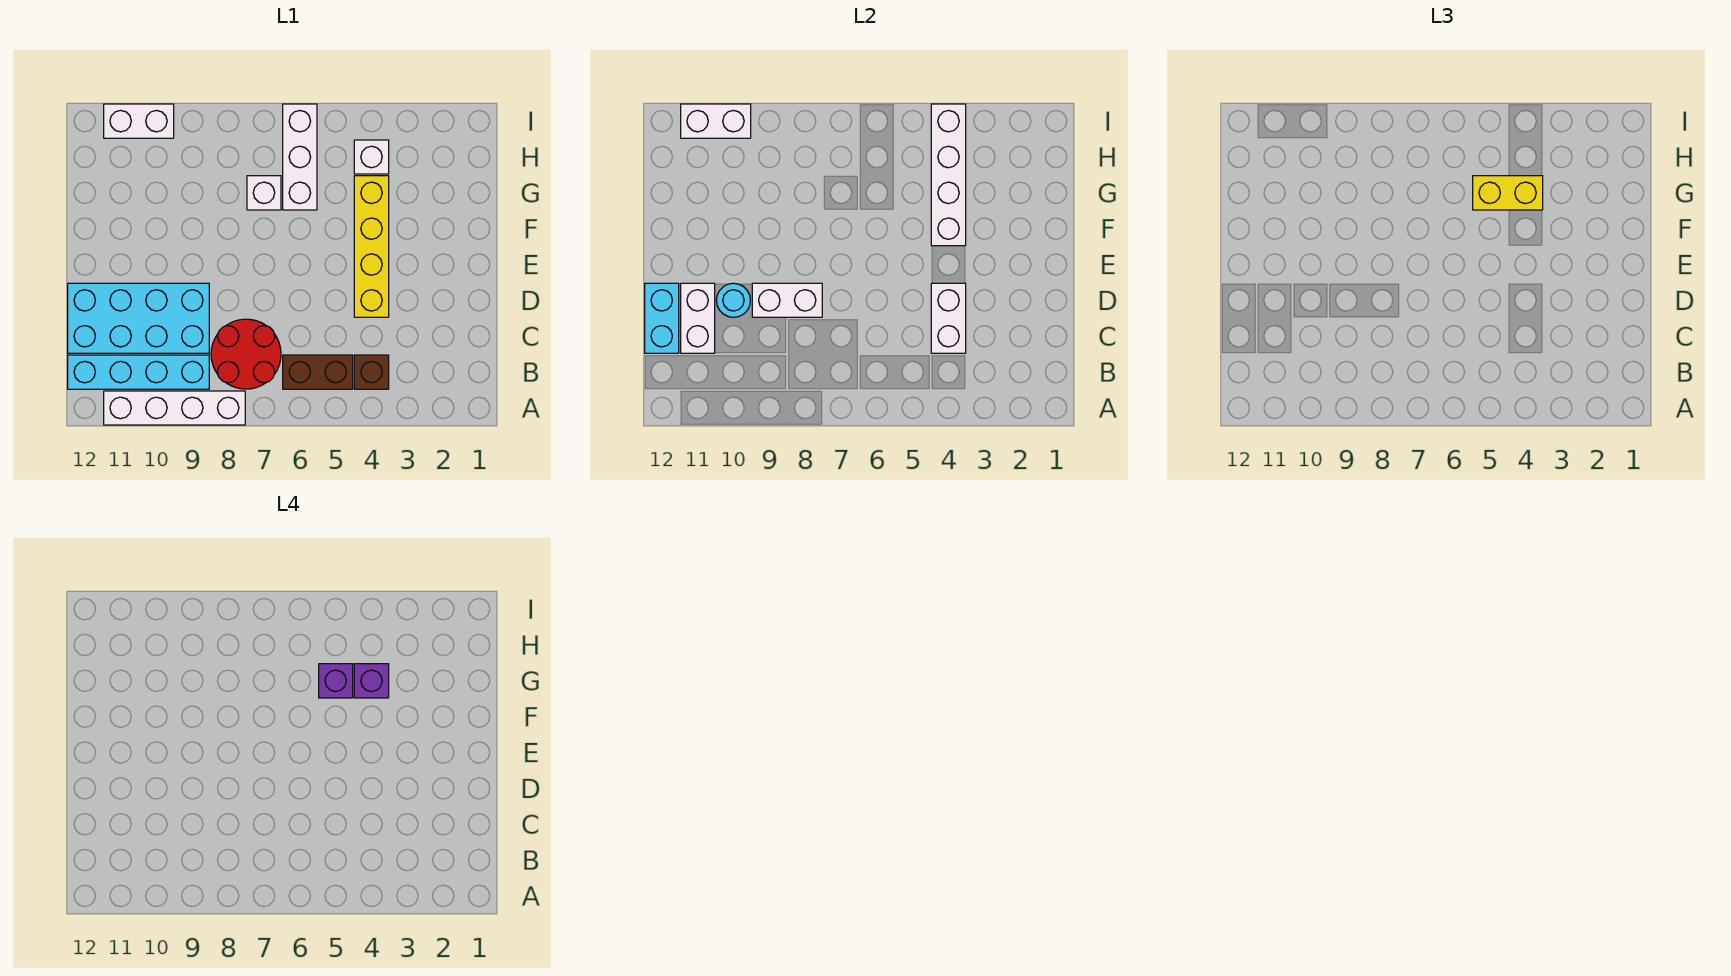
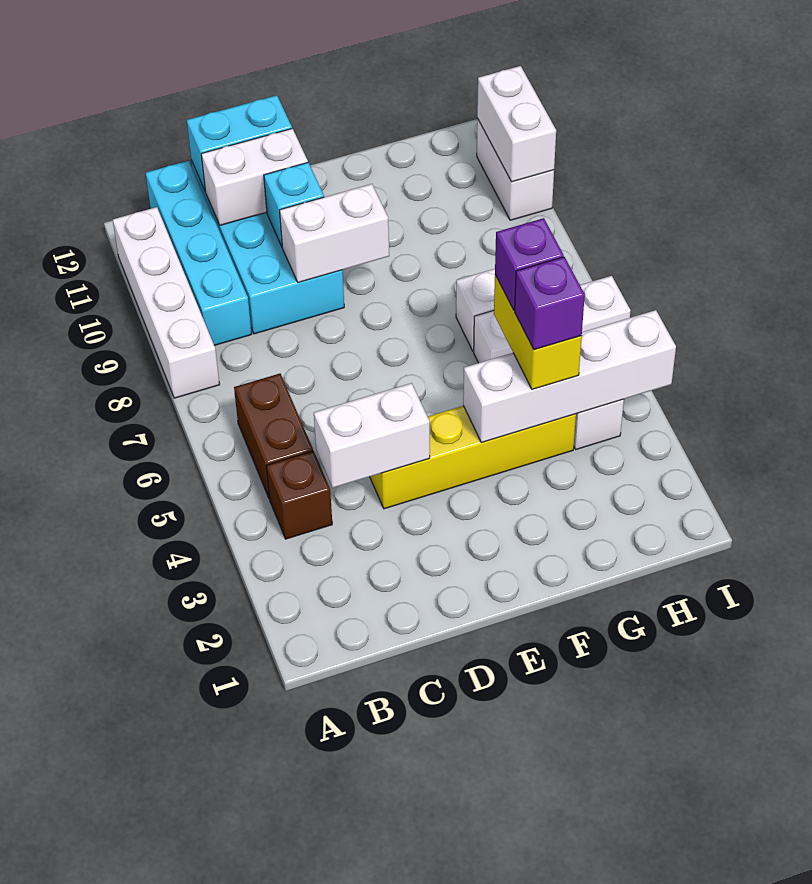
red round brick B7:C8 level 1 -> none
white brick D8:D9 level 2 -> white brick D9:E9 level 2
cyan round brick D10 level 2 -> cyan brick D10 level 2

